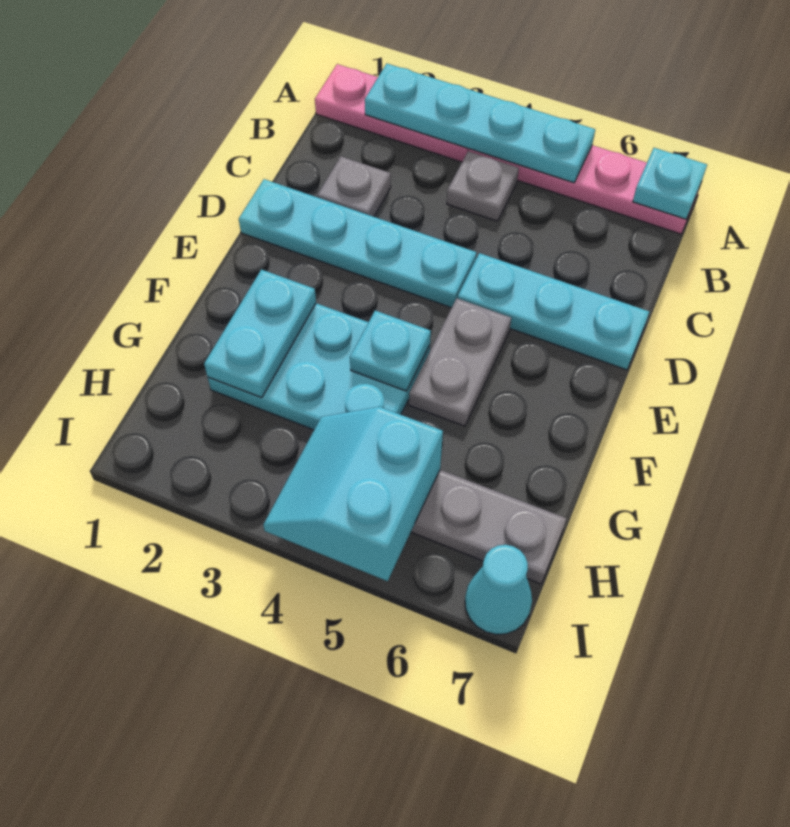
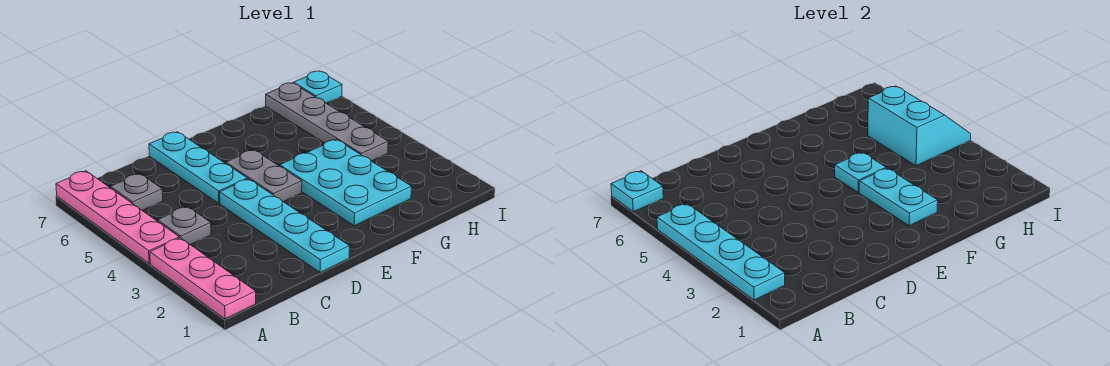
grey plate C2 level 1 -> grey plate B6 level 1
grey plate E5:F5 level 1 -> grey plate E4:E5 level 1
cyan plate F2:G2 level 2 -> cyan plate F2:F3 level 2
cyan slope H4:I5 level 2 top 5 -> cyan slope H4:I5 level 2 top H
cyan cone I7 level 1 -> cyan plate I7 level 1

